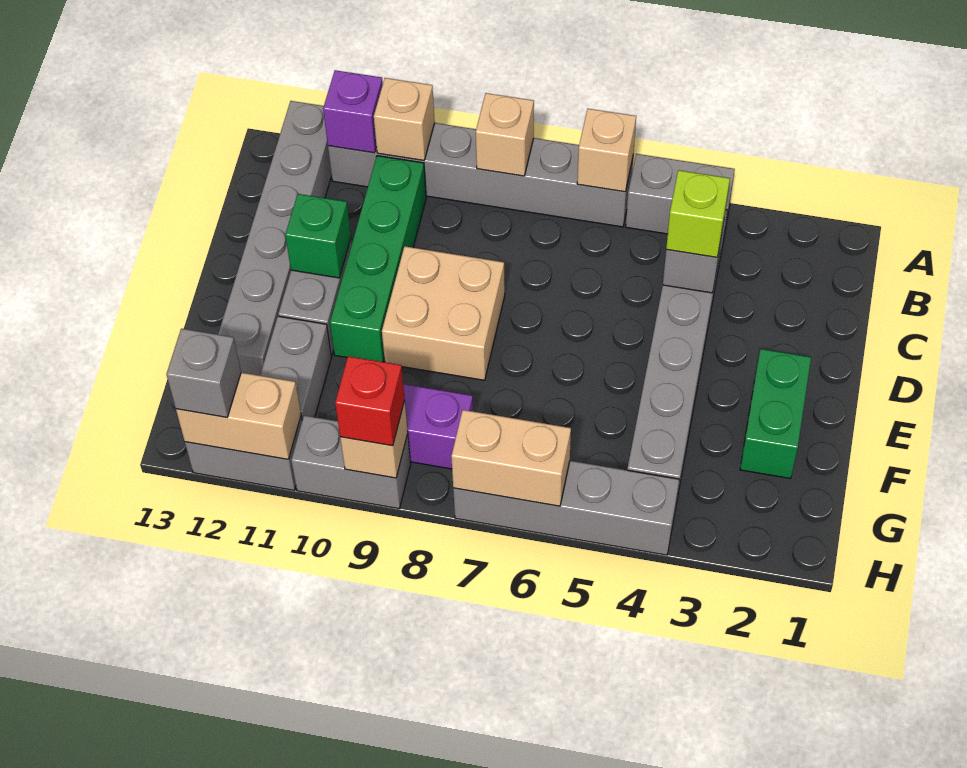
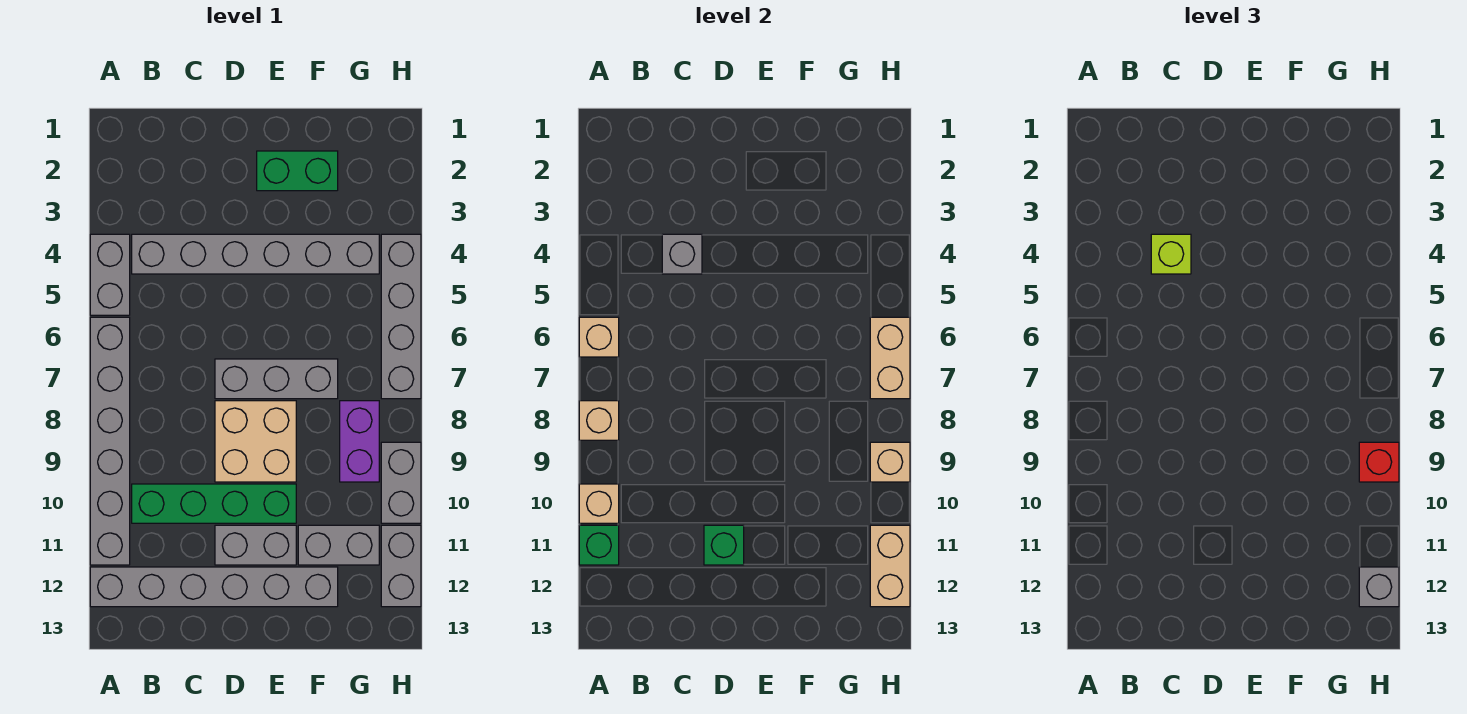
purple brick A11 level 2 -> green brick A11 level 2
none -> grey brick D7:F7 level 1

